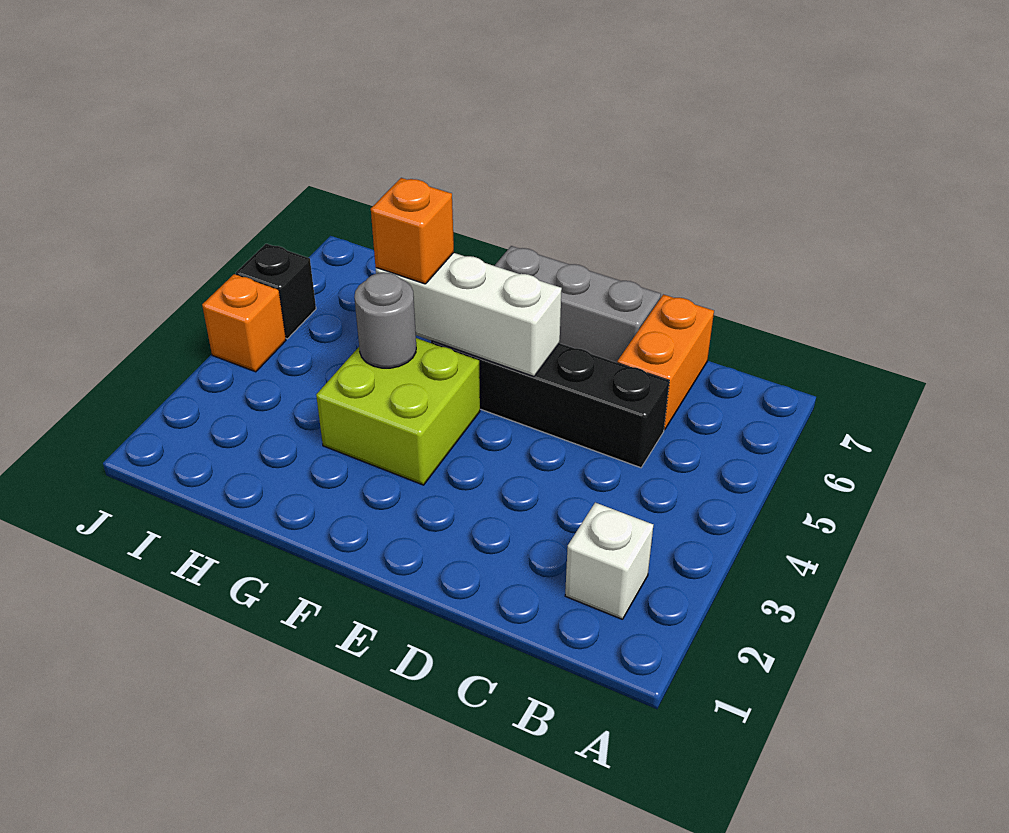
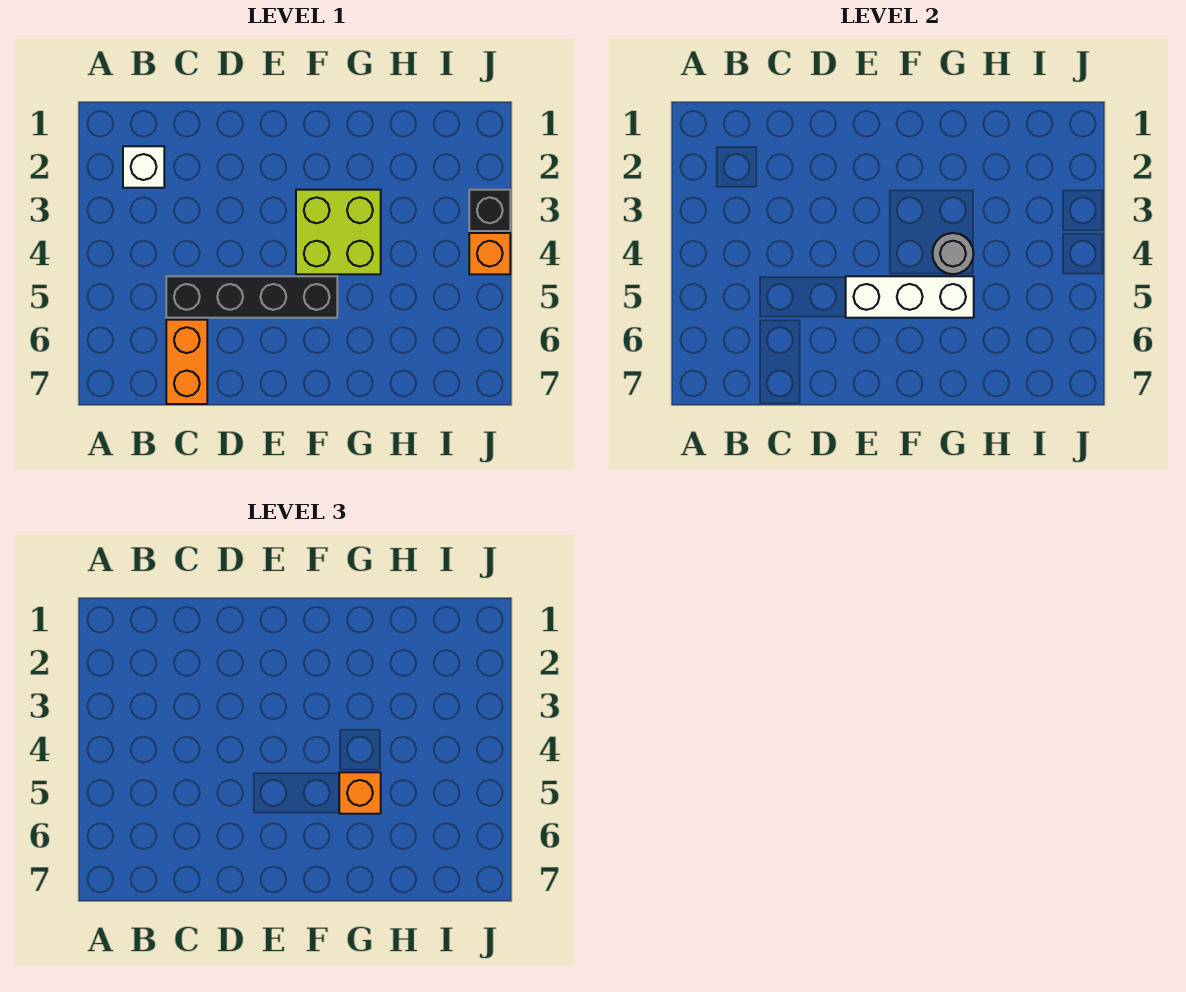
grey brick D7:F7 level 1 -> none
black brick J5 level 1 -> black brick J3 level 1

